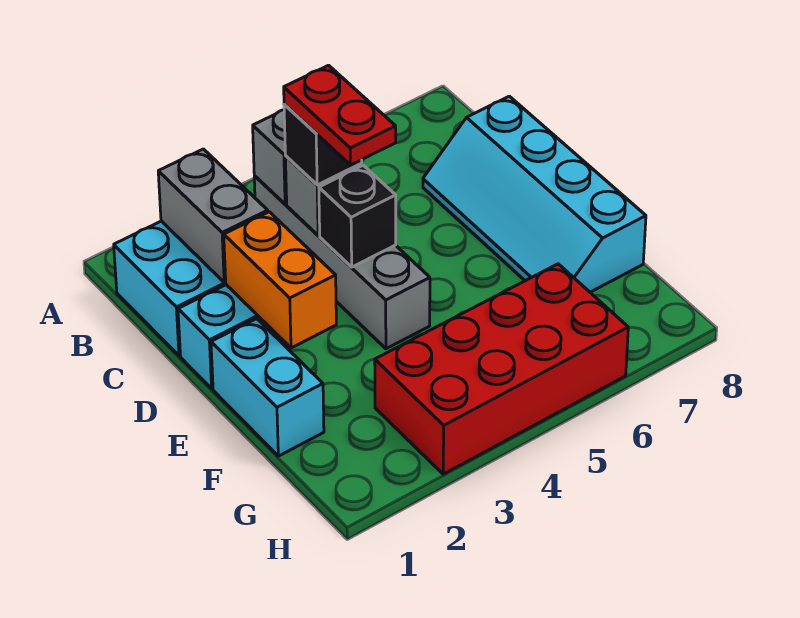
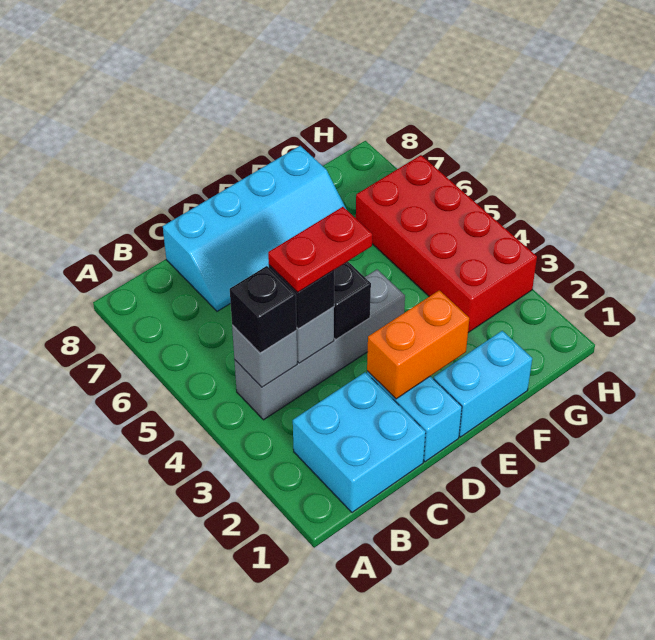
grey brick B2:C2 level 2 -> none
none -> black brick B4 level 3

